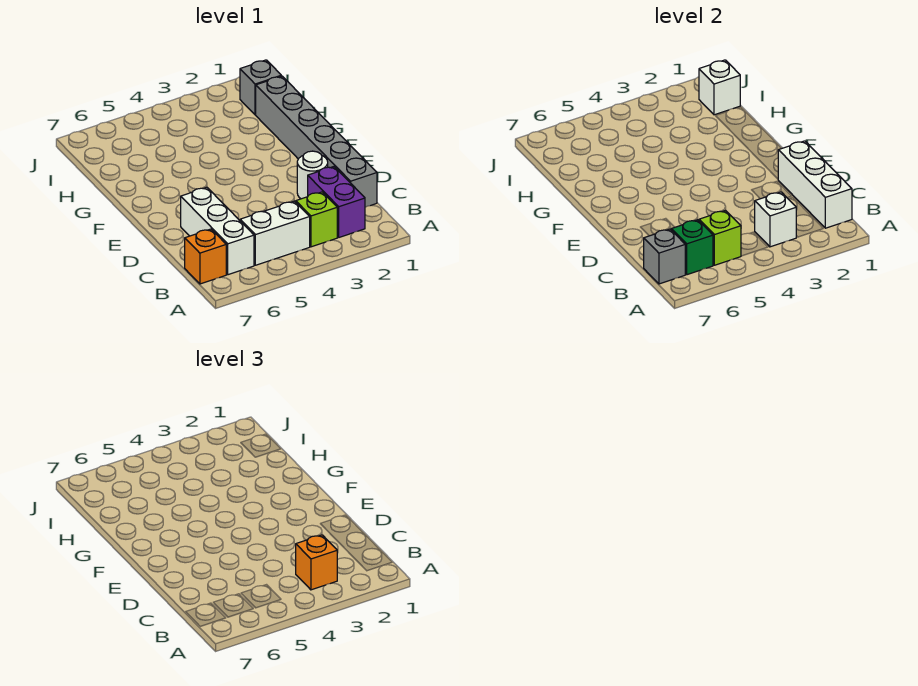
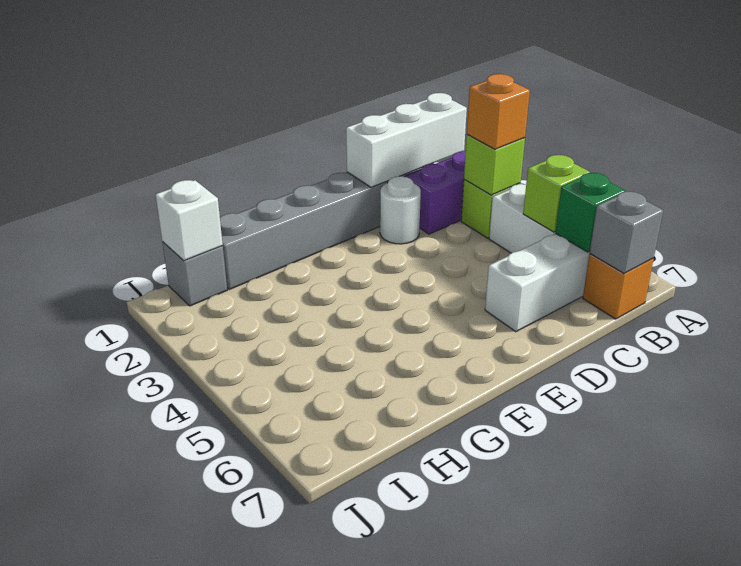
white brick B3 level 2 -> lime brick B3 level 2

